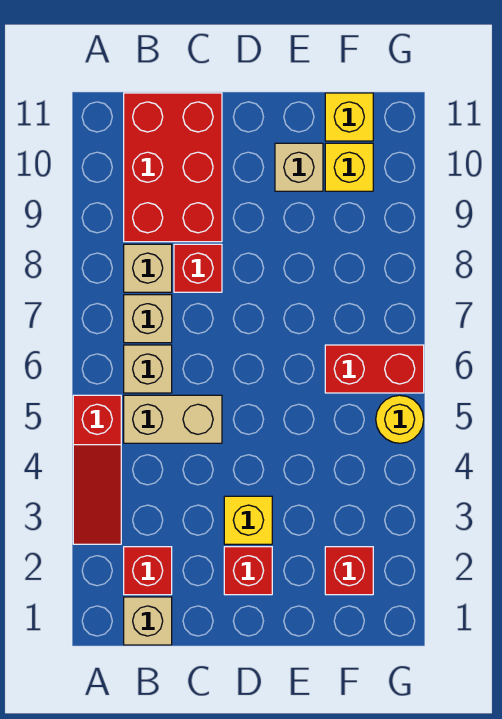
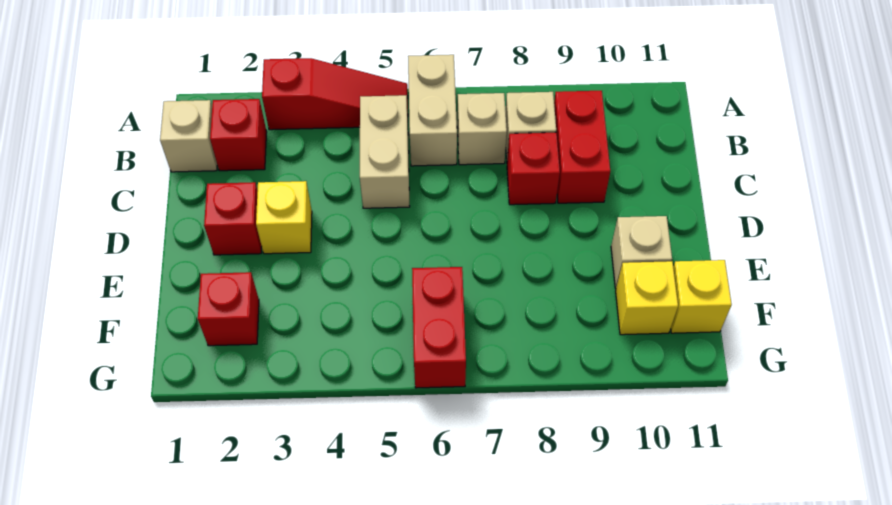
red slope A3:A5 level 1 top 5 -> red slope A3:A5 level 1 top 3
tan brick B6 level 1 -> tan brick A6:B6 level 1
red brick B9:C11 level 1 -> red brick B9:C9 level 1
yellow round brick G5 level 1 -> none

